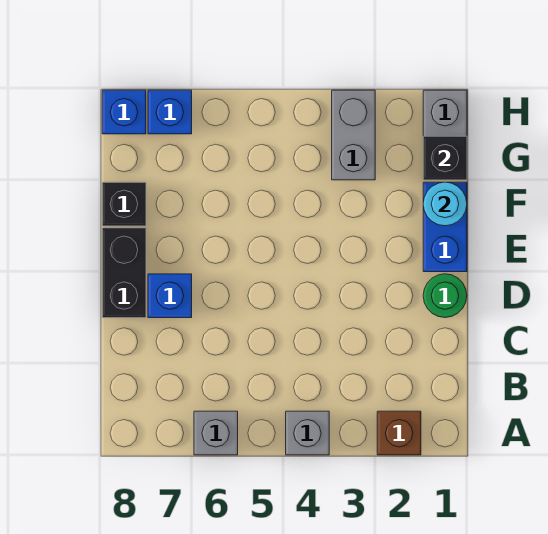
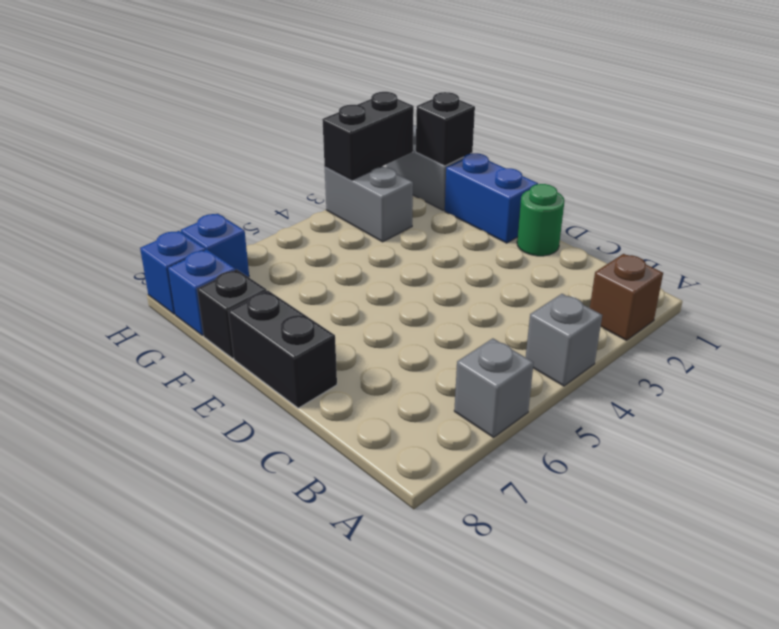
blue brick D7 level 1 -> blue brick G8 level 1
cyan round brick F1 level 2 -> none
none -> black brick H2:H3 level 2

